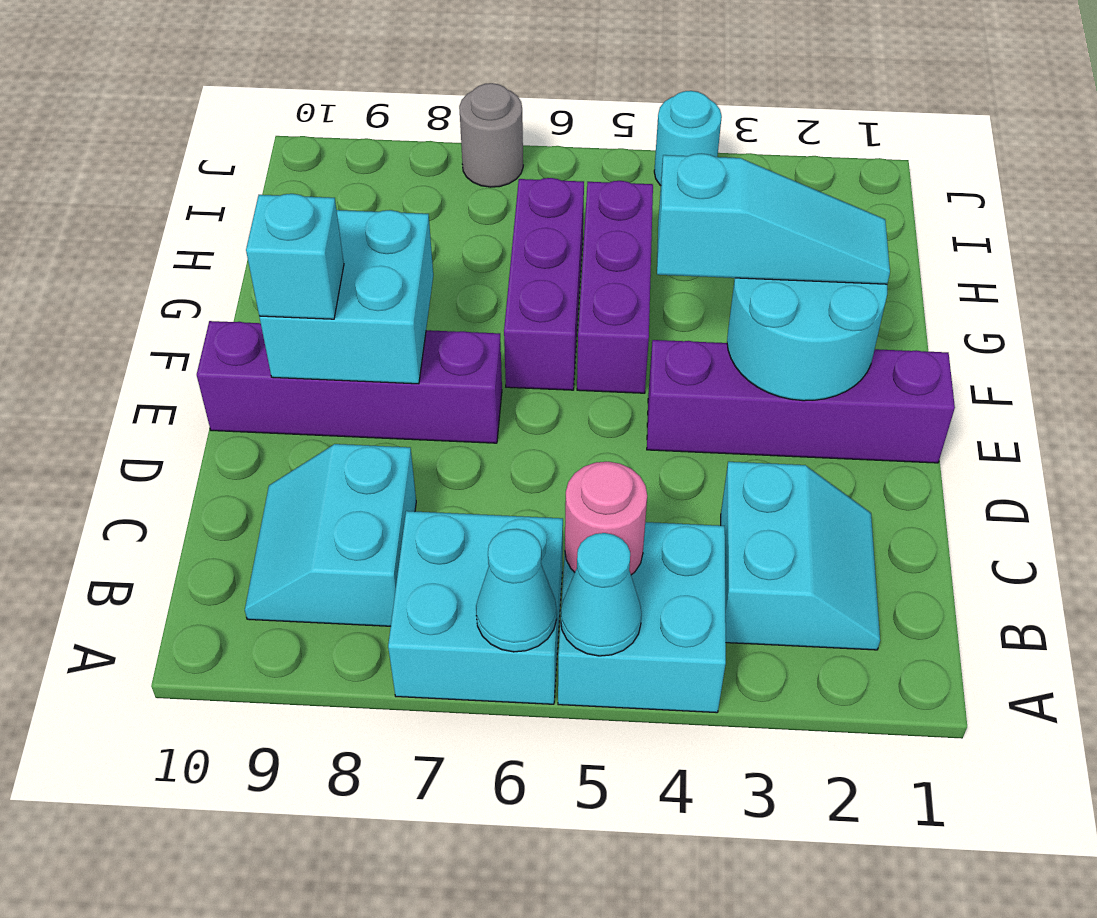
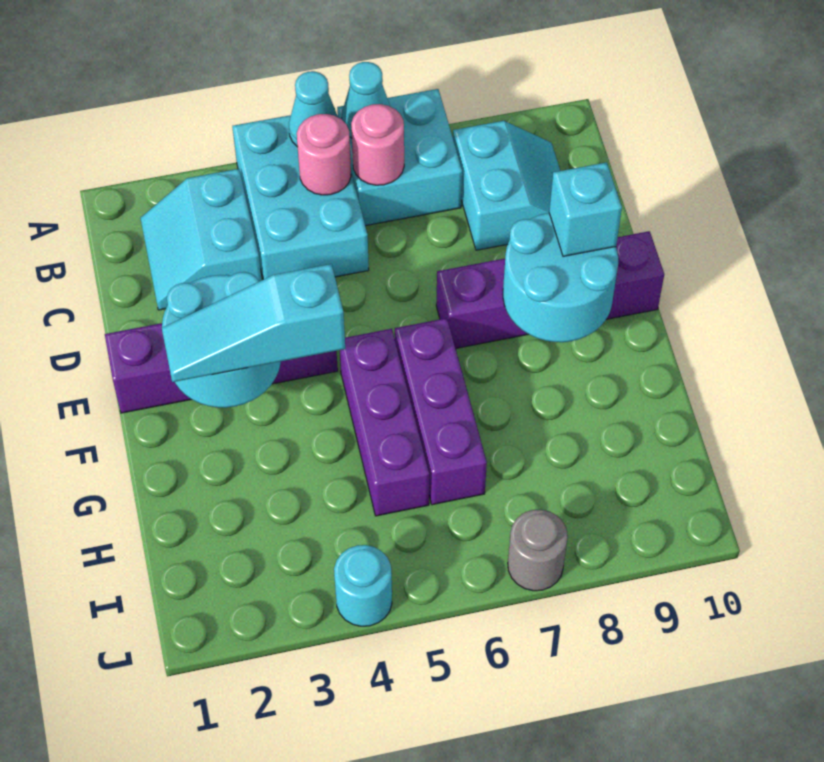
cyan brick A4:B5 level 1 -> cyan brick A4:C5 level 1
none -> pink round brick B6 level 2
cyan brick E8:F9 level 2 -> cyan round brick E8:F9 level 2

